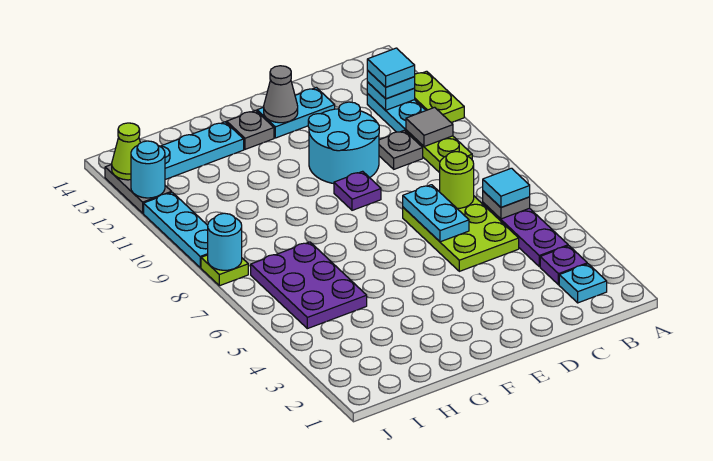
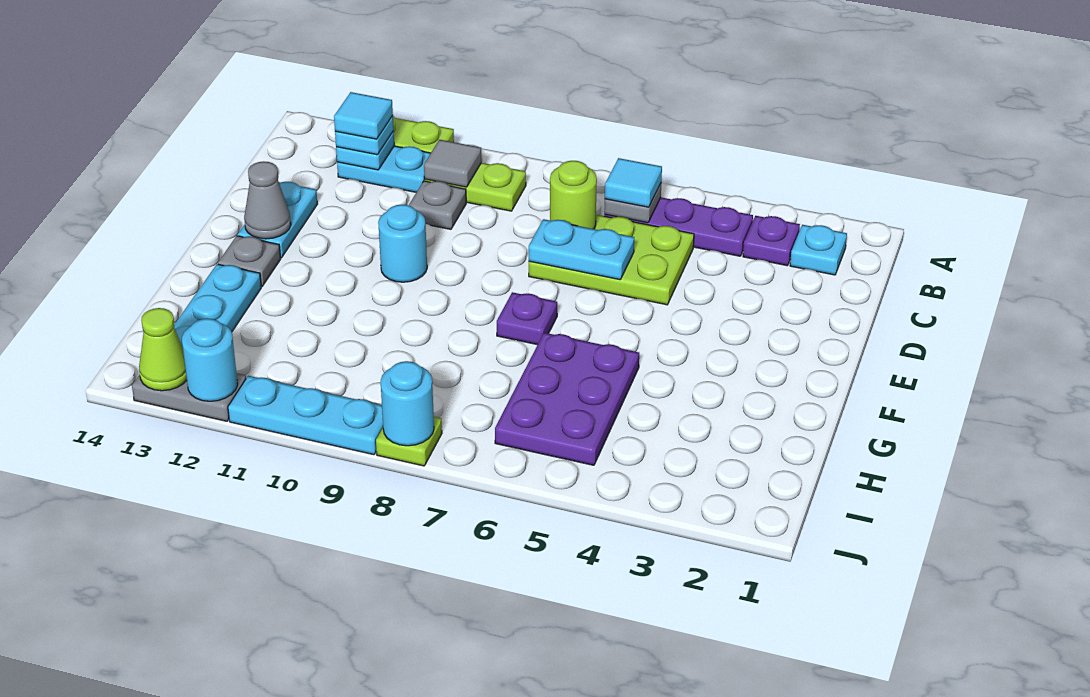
cyan round brick D10:E11 level 1 -> cyan round brick E10 level 1
purple plate E9 level 1 -> purple plate F7 level 1
purple plate H5:I7 level 1 -> purple plate G5:I6 level 1

